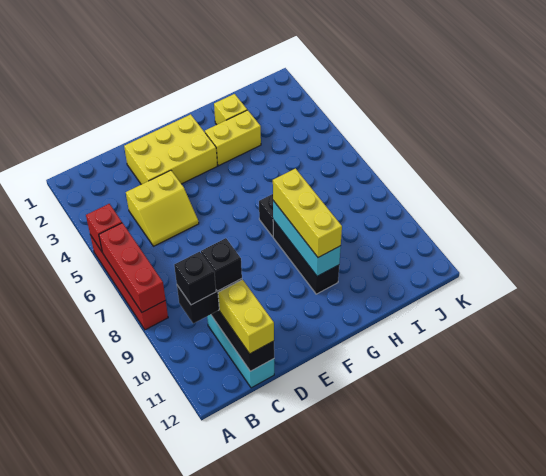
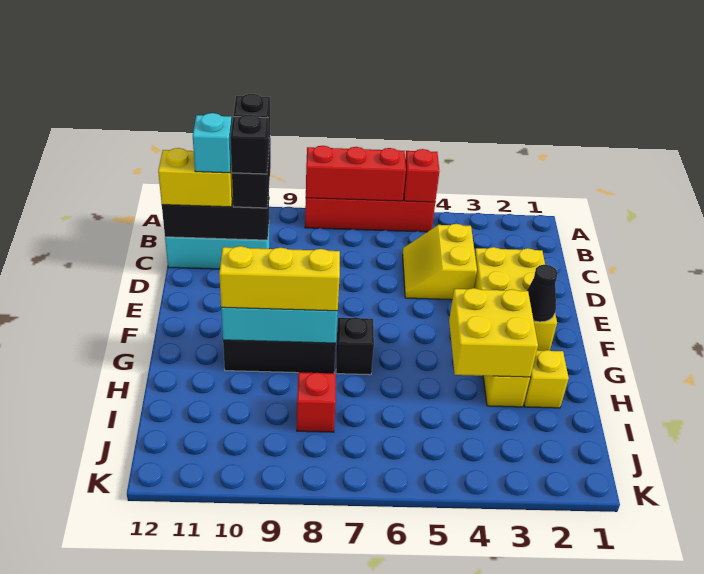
none -> cyan brick C11 level 4
none -> black cone F2 level 2
none -> yellow brick G3:H4 level 2
none -> red brick I8 level 1

